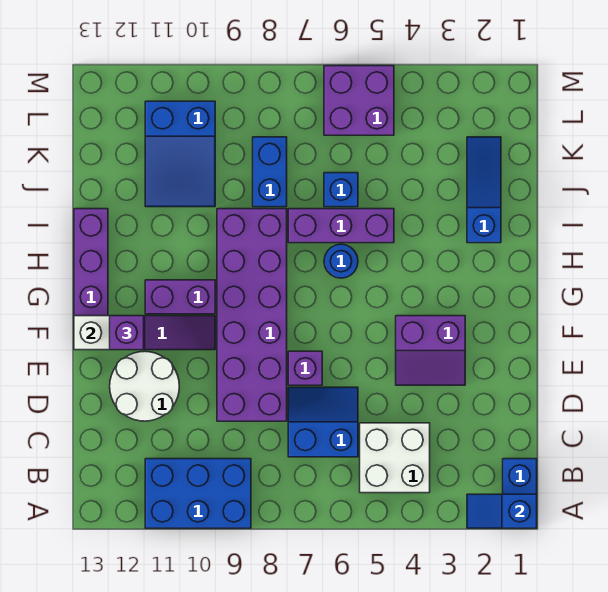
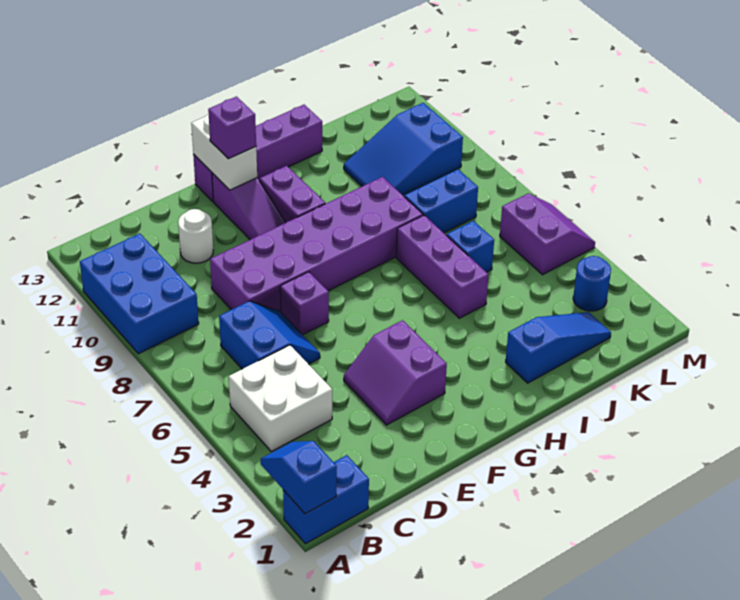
white round brick D11:E12 level 1 -> white round brick D11 level 1
blue round brick H6 level 1 -> blue round brick L3 level 1
purple brick L5:M6 level 1 -> purple slope L5:M6 level 1 top L

